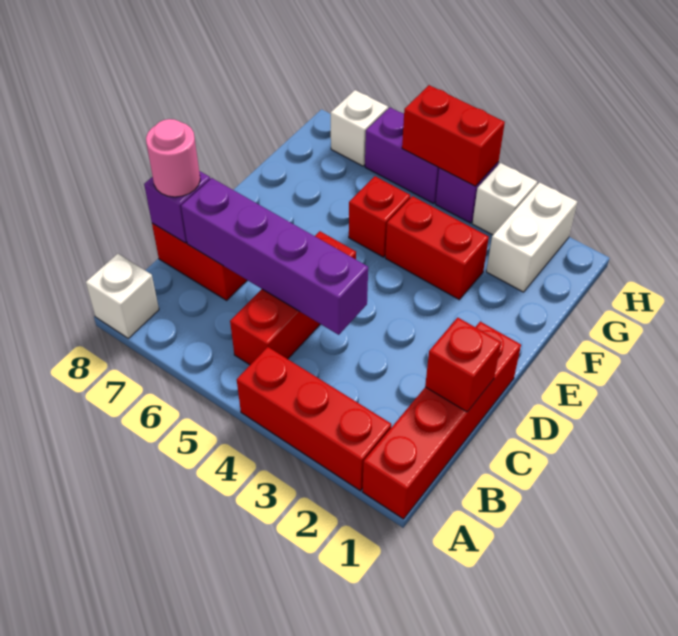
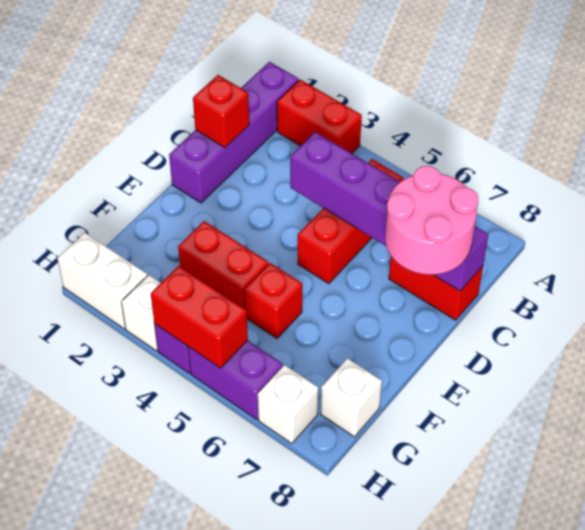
red brick A1:D1 level 1 -> purple brick A1:D1 level 1
red brick A2:A4 level 1 -> red brick A2:A3 level 1
white brick A8 level 1 -> white brick G8 level 1
pink round brick C8 level 3 -> pink round brick C7:D8 level 3
white brick G2:H2 level 1 -> white brick H1:H2 level 1

